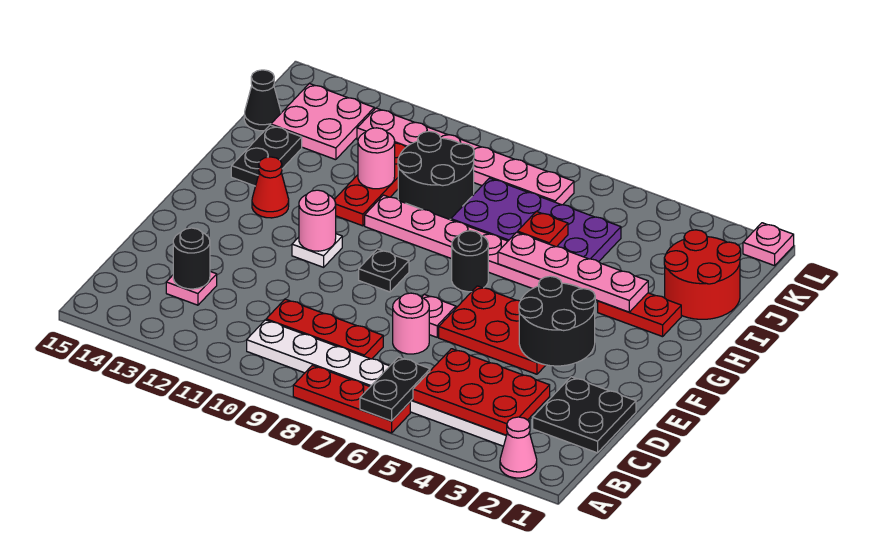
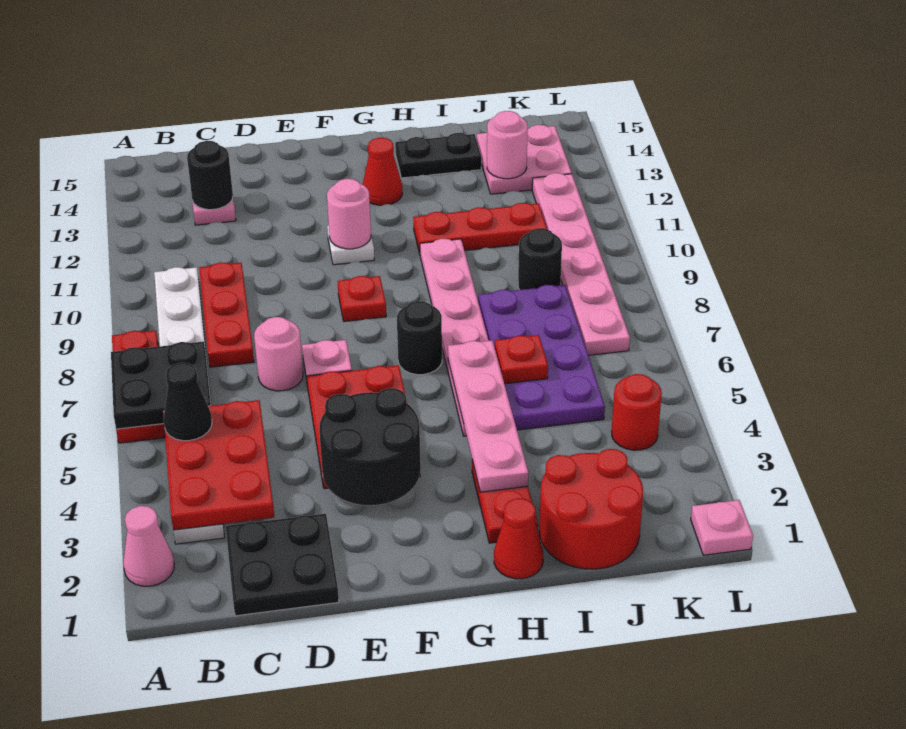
black plate A6:B6 level 2 -> black plate A6:B7 level 2
black plate F9 level 1 -> red plate F9 level 1
none -> red cone H1 level 1
black round brick I9:J10 level 1 -> black round brick J9 level 1
pink round brick I11 level 2 -> pink round brick J13 level 2
black cone J15 level 1 -> black cone B5 level 3
none -> red round brick K4 level 1

